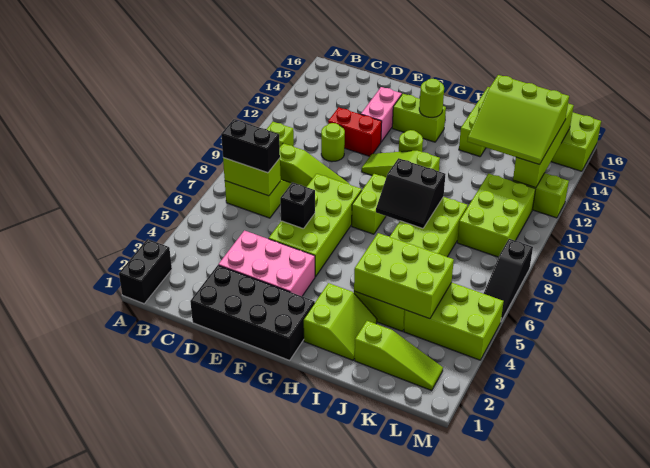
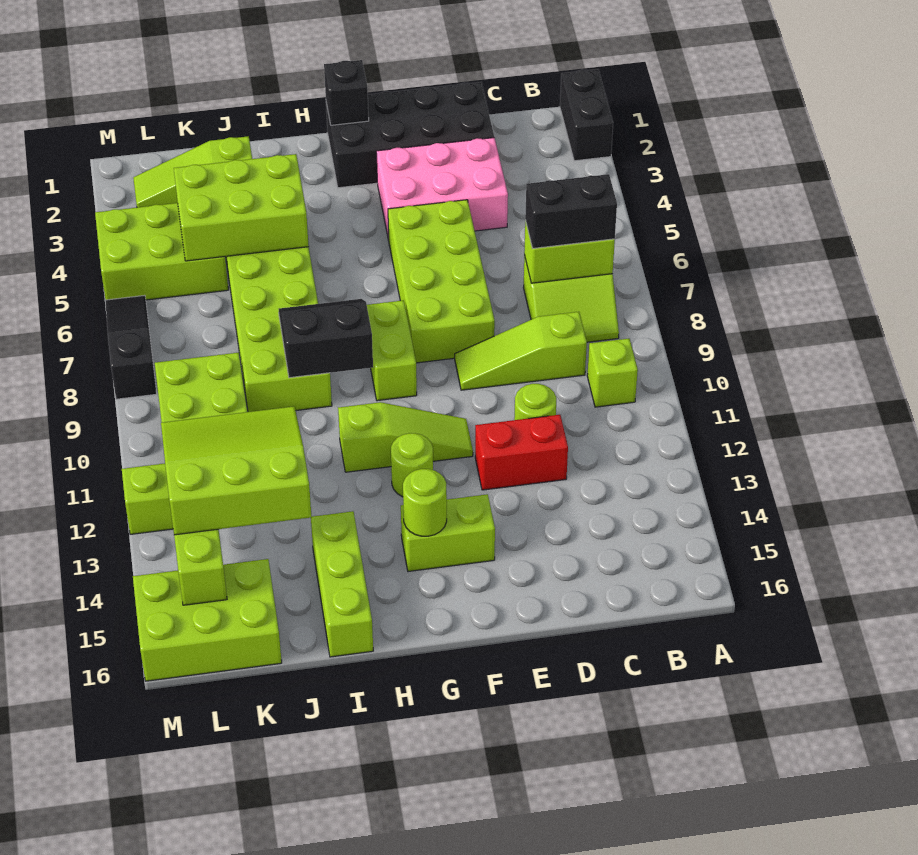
black brick E6 level 2 -> black brick G1 level 2
pink brick E13:E14 level 1 -> none
lime slope H2:I3 level 1 top H -> none

